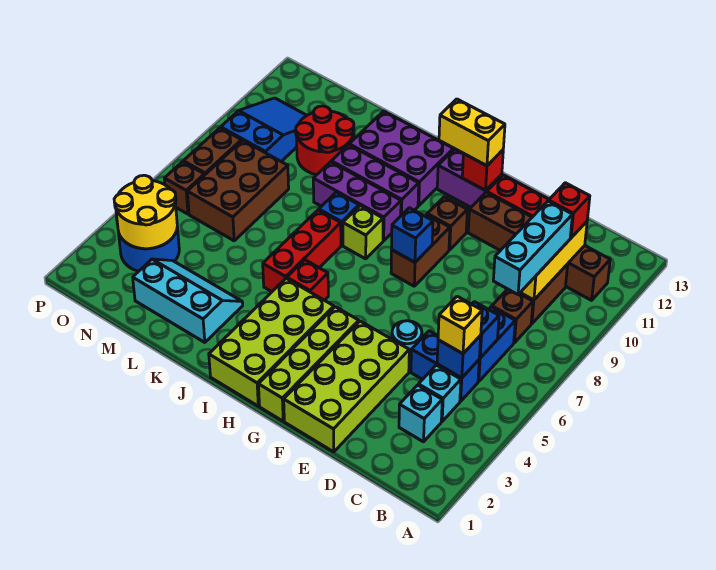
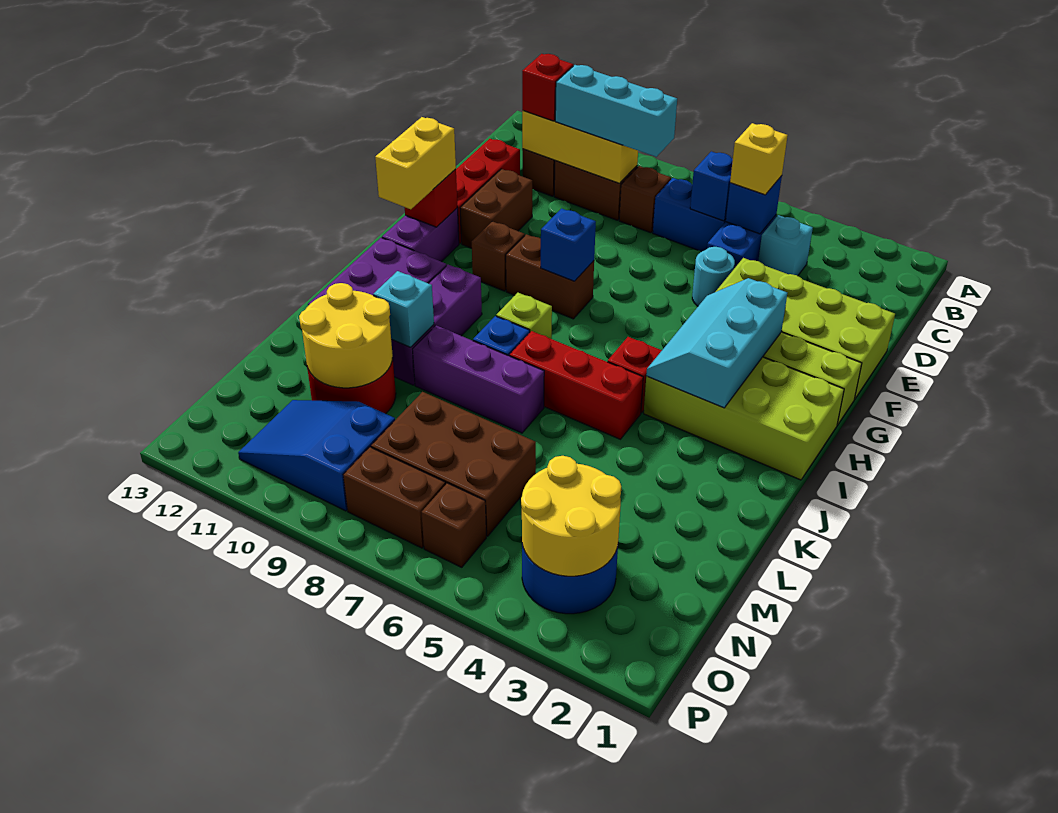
cyan brick C3 level 1 -> cyan brick K10 level 2
purple brick I9:K9 level 1 -> purple brick K7:K9 level 1
cyan slope K2:M3 level 1 top 2 -> cyan slope G3:I4 level 2 top 3
none -> yellow round brick L10:M11 level 2

